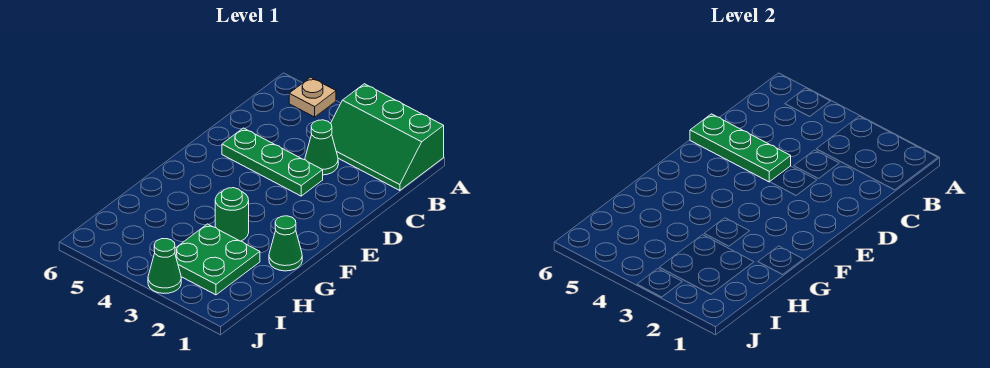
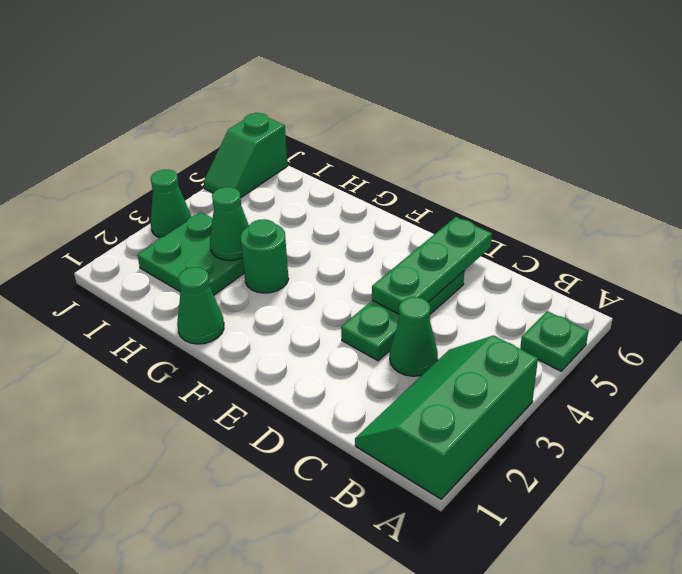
tan plate A5 level 1 -> green plate A5 level 1
none -> green cone H3 level 2
none -> green slope J5:J6 level 1 top 6

